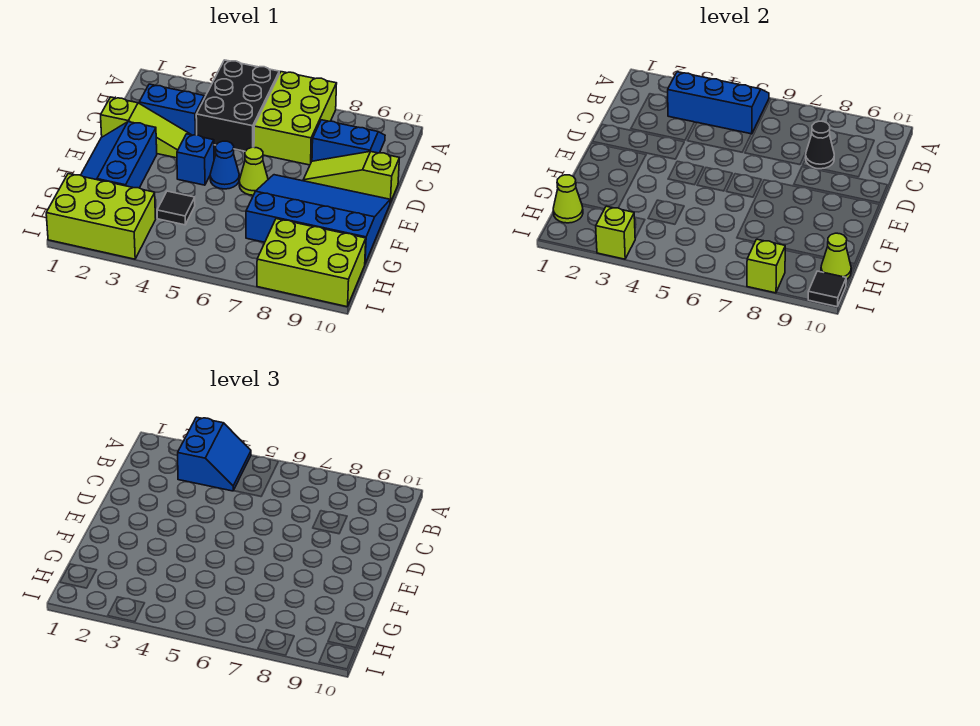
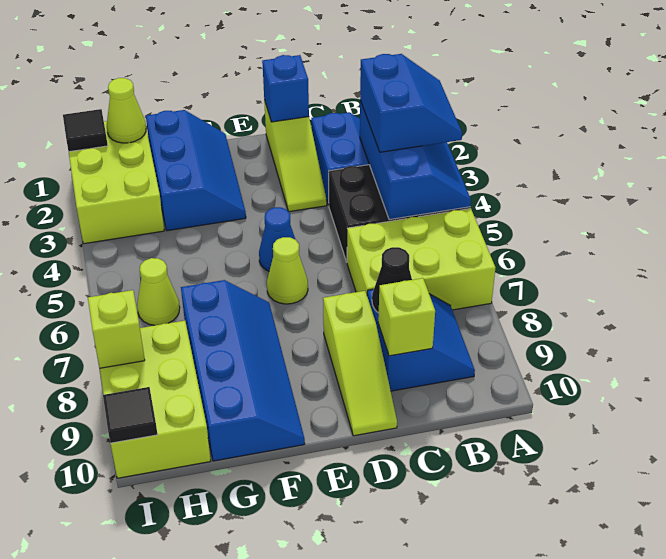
blue slope A3:B4 level 3 top 3 -> blue slope A3:B4 level 3 top B
lime slope D8:D10 level 1 top 10 -> lime slope D8:D10 level 1 top 8
blue slope E1:G2 level 1 top 2 -> blue slope F1:G3 level 1 top G
blue brick E4 level 1 -> blue brick D1 level 2
blue slope E7:G10 level 1 top G -> blue slope F7:G10 level 1 top G
black tile G4 level 1 -> black tile I1 level 2
lime cone H10 level 2 -> lime cone H6 level 1
lime brick I3 level 2 -> lime brick C9 level 2

